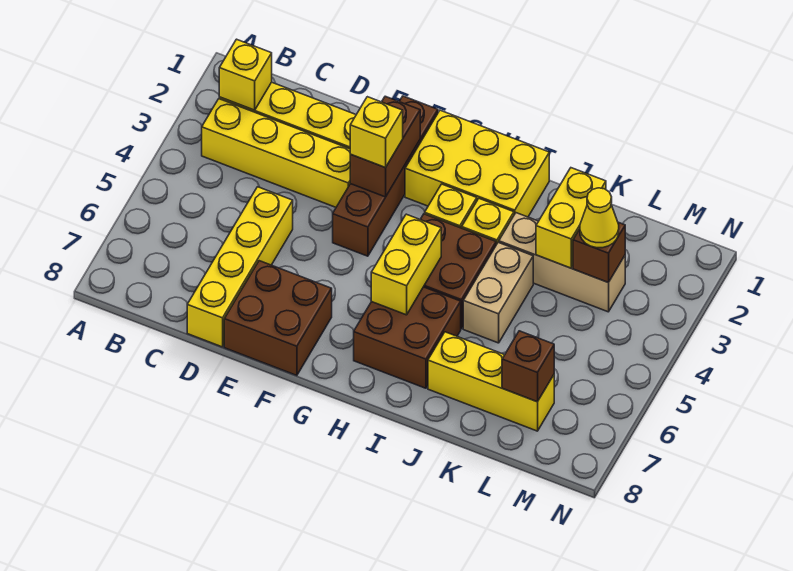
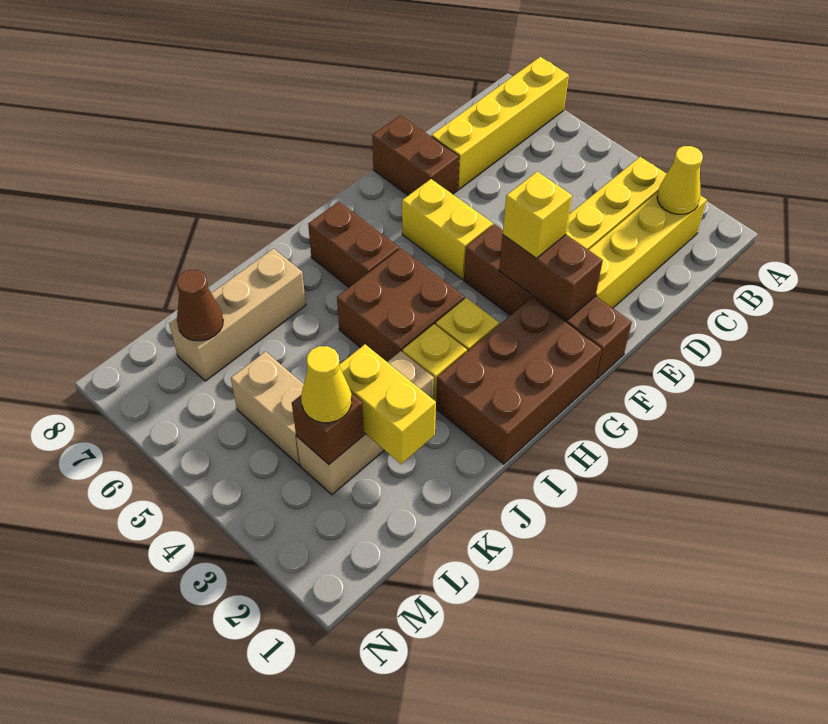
yellow brick B2 level 2 -> yellow cone B2 level 2
yellow brick D5:D8 level 1 -> yellow brick A7:D7 level 1
brown brick E7:F8 level 1 -> brown brick E7:E8 level 1
yellow brick G1:I2 level 1 -> brown brick G1:I2 level 1
yellow brick H5:H6 level 2 -> yellow brick F5:F6 level 1
brown brick H6:I7 level 1 -> brown brick H6:H7 level 1
tan brick J4:J5 level 1 -> tan brick L4:L5 level 1
yellow brick J7:L7 level 1 -> tan brick J7:L7 level 1
brown brick L7 level 2 -> brown cone L7 level 2

